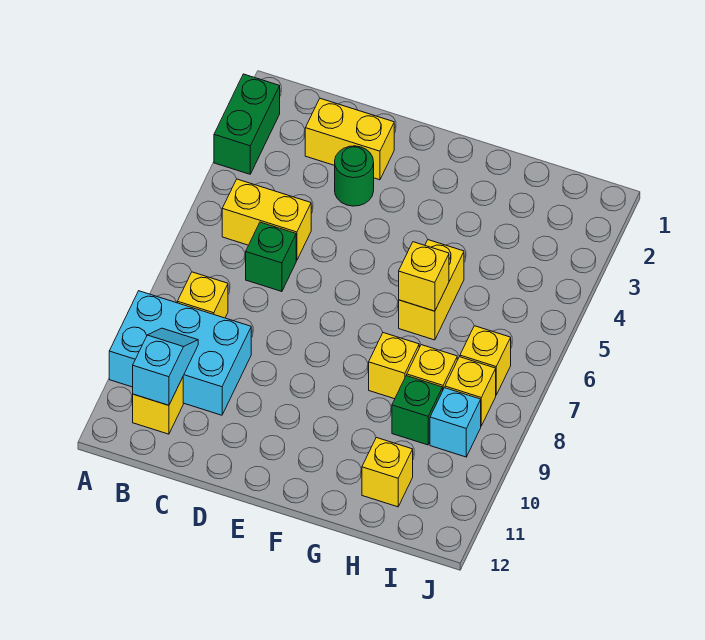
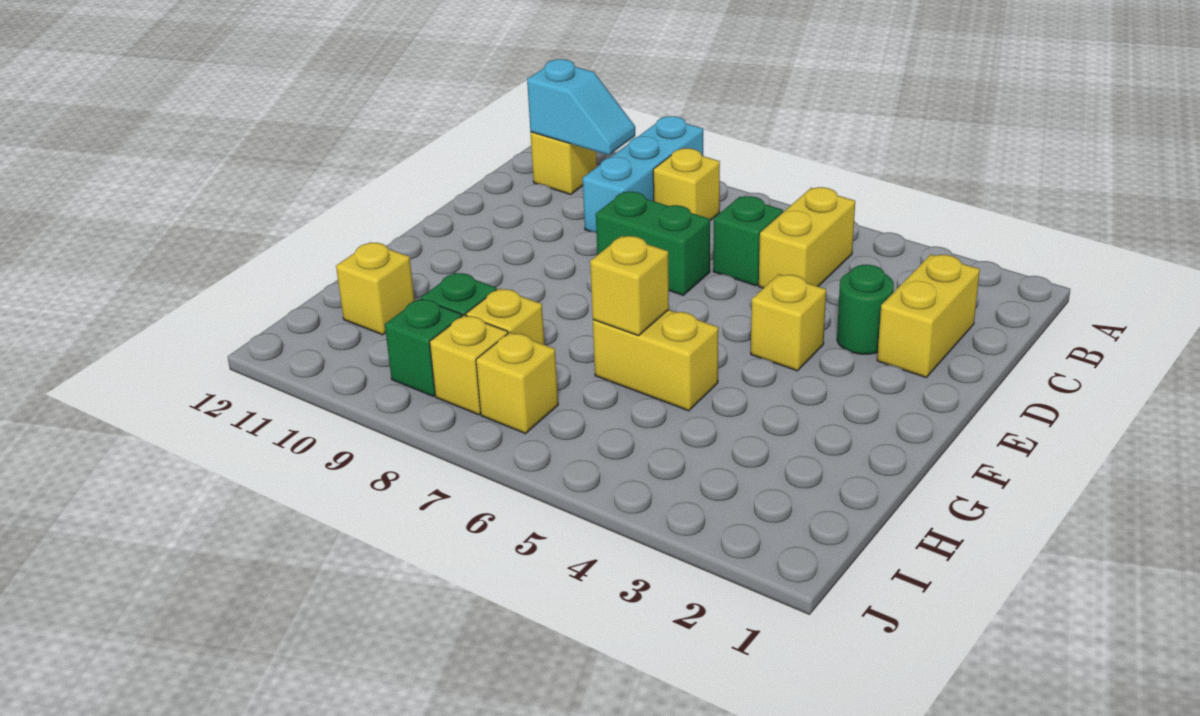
green brick A2:A3 level 1 -> green brick D7:D8 level 1
cyan brick A9:C10 level 1 -> cyan brick A9:C9 level 1
yellow brick G8 level 1 -> yellow brick E4 level 1
cyan brick I9 level 1 -> green brick I9 level 1

